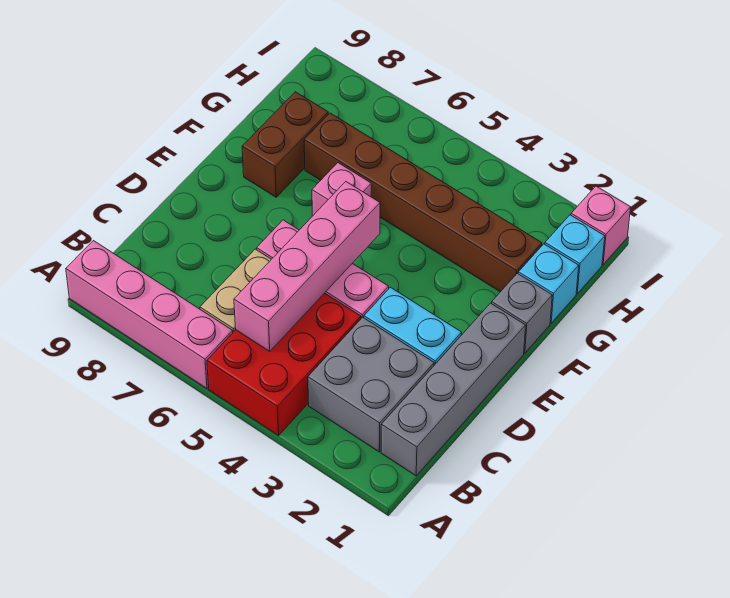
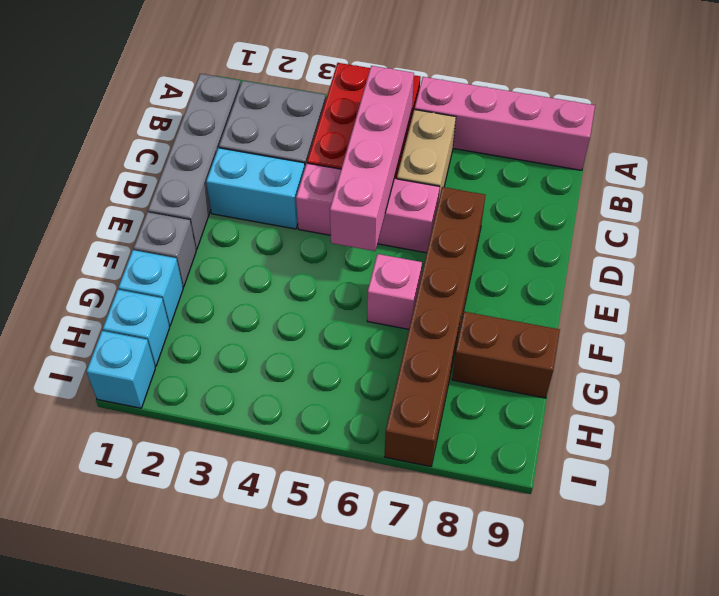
brown brick F8:G8 level 1 -> brown brick G8:G9 level 1
brown brick G2:G7 level 1 -> brown brick D7:I7 level 1
pink brick I1 level 1 -> cyan brick I1 level 1

